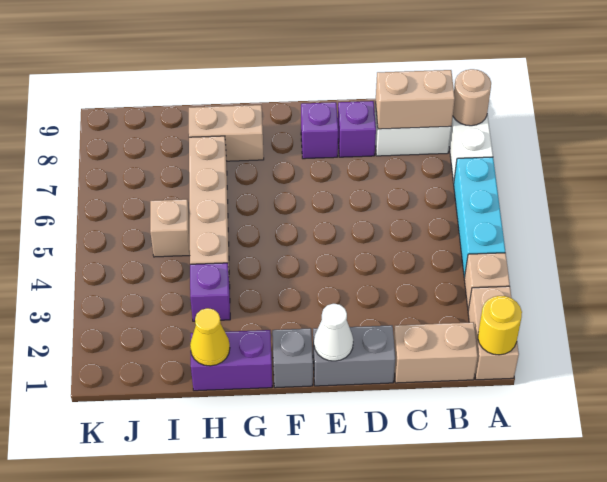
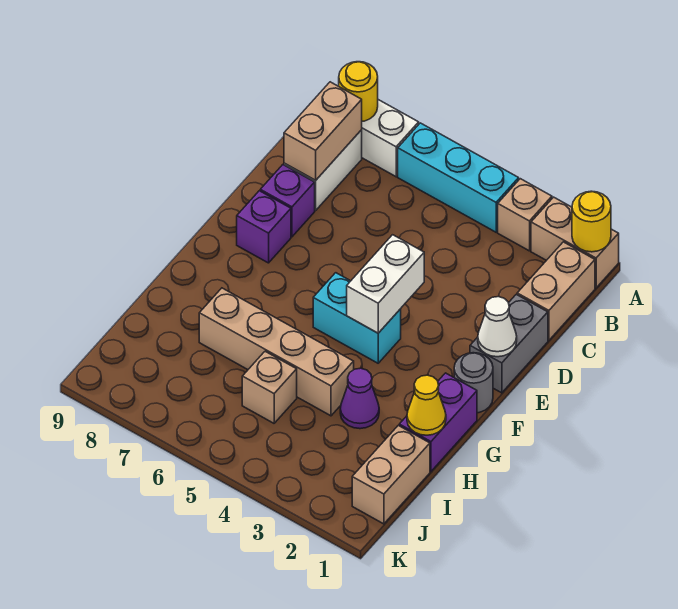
tan round brick A8 level 2 -> yellow round brick A8 level 2
none -> white brick E4:F4 level 2
grey brick F1 level 1 -> grey round brick F1 level 1
none -> cyan brick F4:F5 level 1
tan brick G8:H8 level 1 -> tan brick I1:J1 level 1
purple brick H3 level 1 -> purple cone H3 level 1

